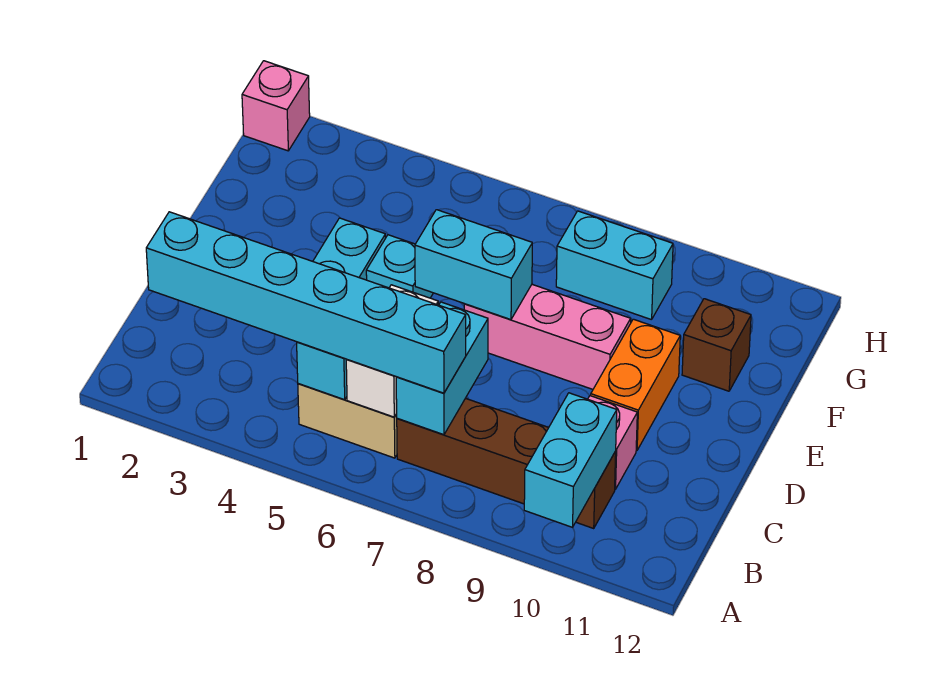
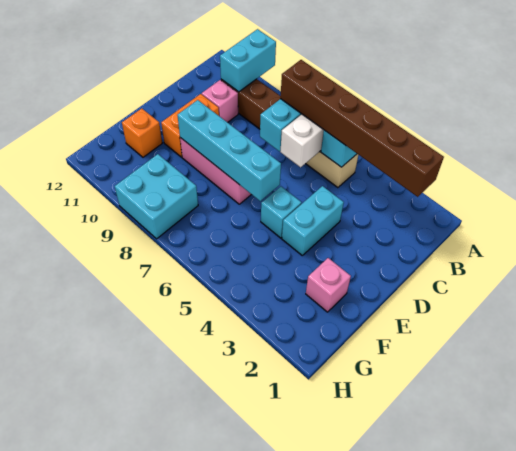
cyan brick B2:B7 level 3 -> brown brick B2:B7 level 3
cyan brick E6:E7 level 2 -> cyan brick E6:E9 level 2
brown brick F11 level 1 -> orange brick F11 level 1
cyan brick G8:G9 level 1 -> cyan brick G8:H9 level 1
pink brick H1 level 1 -> pink brick F2 level 1

